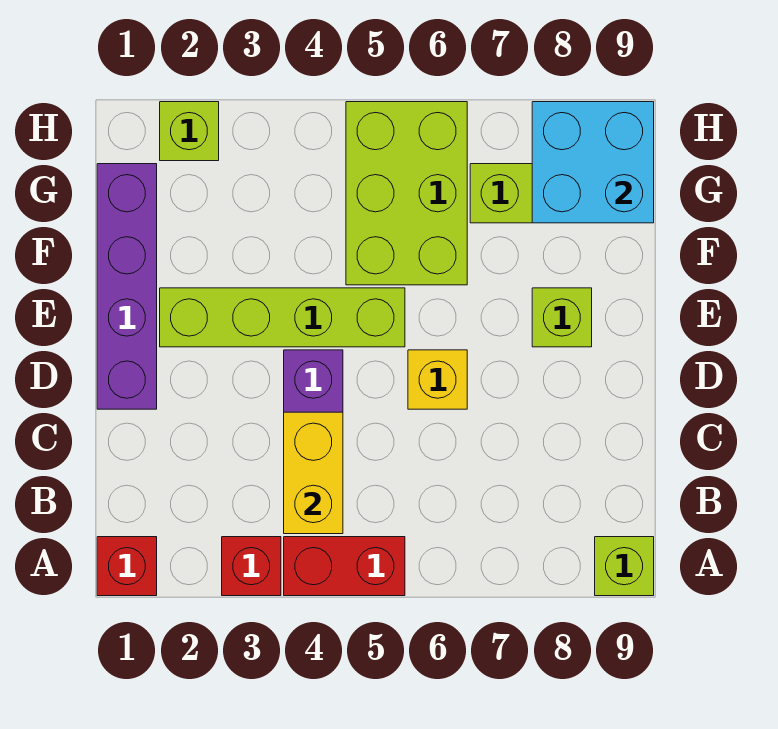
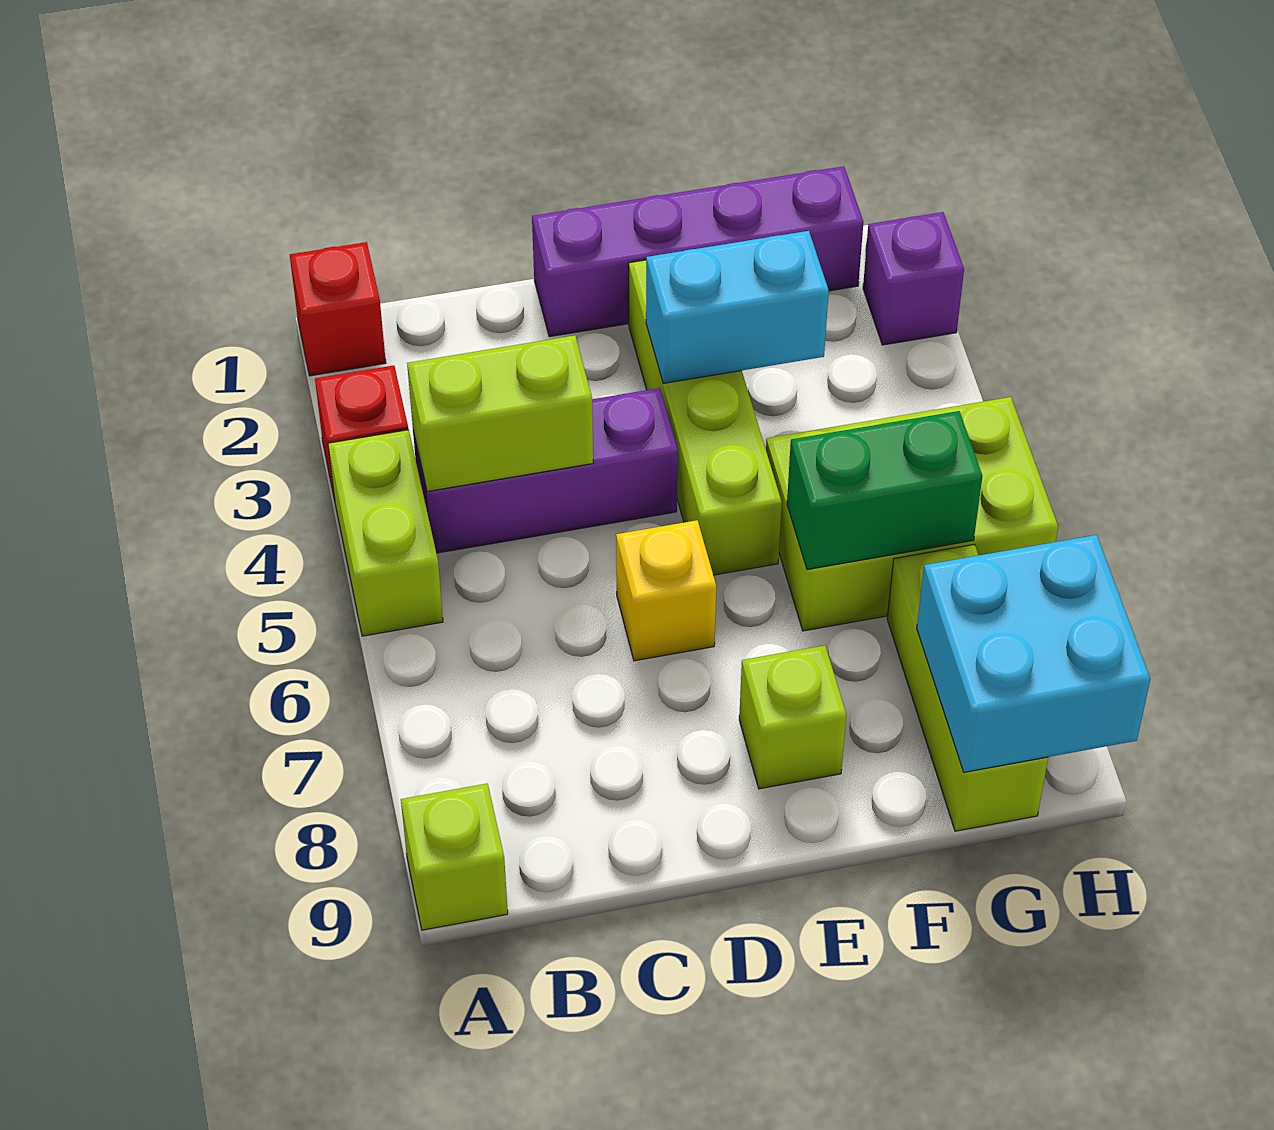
red brick A4:A5 level 1 -> lime brick A4:A5 level 1
yellow brick B4:C4 level 2 -> lime brick B4:C4 level 2
none -> cyan brick E3:F3 level 2
none -> green brick F6:G6 level 2
lime brick H2 level 1 -> purple brick H2 level 1

